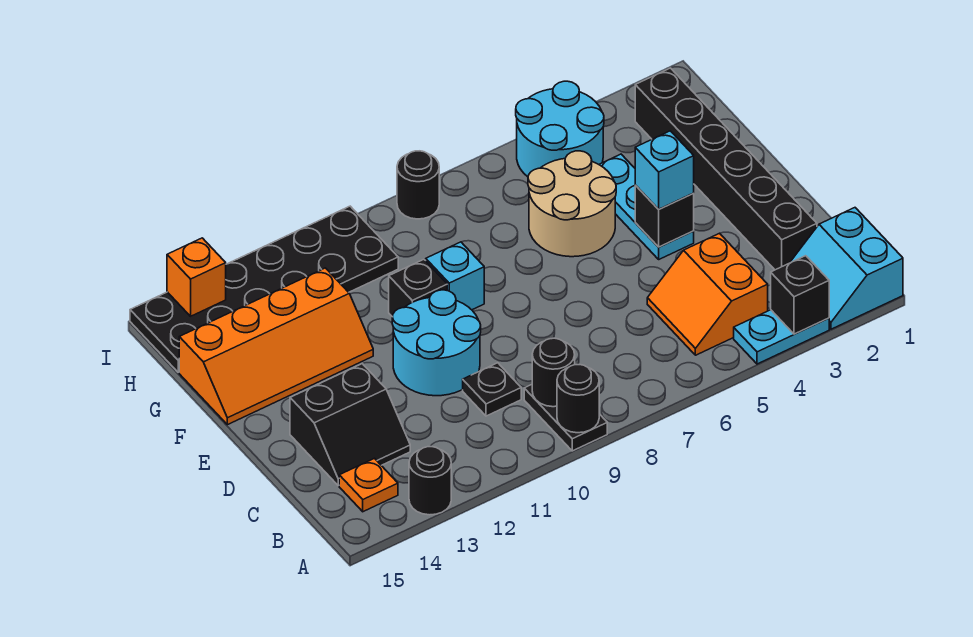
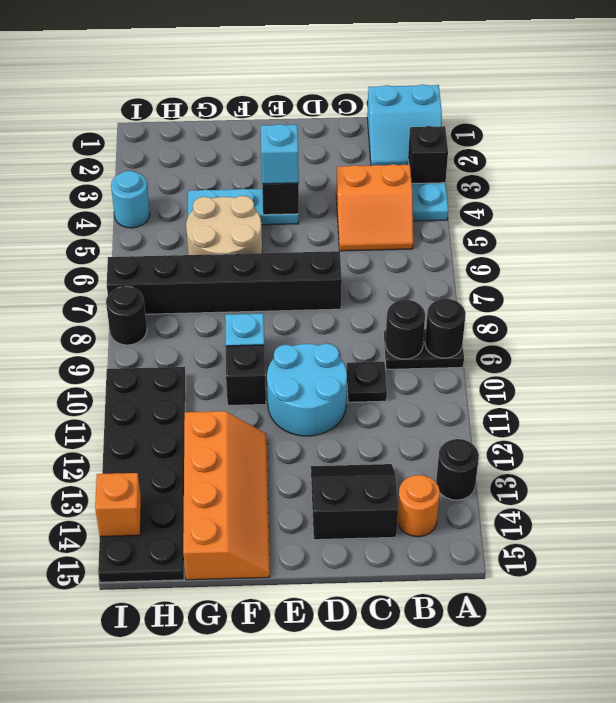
orange plate B14 level 1 -> orange round brick B14 level 1
black brick C2:H2 level 1 -> black brick D7:I7 level 1
black slope C13:D14 level 1 top D -> black slope C13:D14 level 1 top 14
cyan round brick H4:I5 level 1 -> cyan round brick I4 level 1

